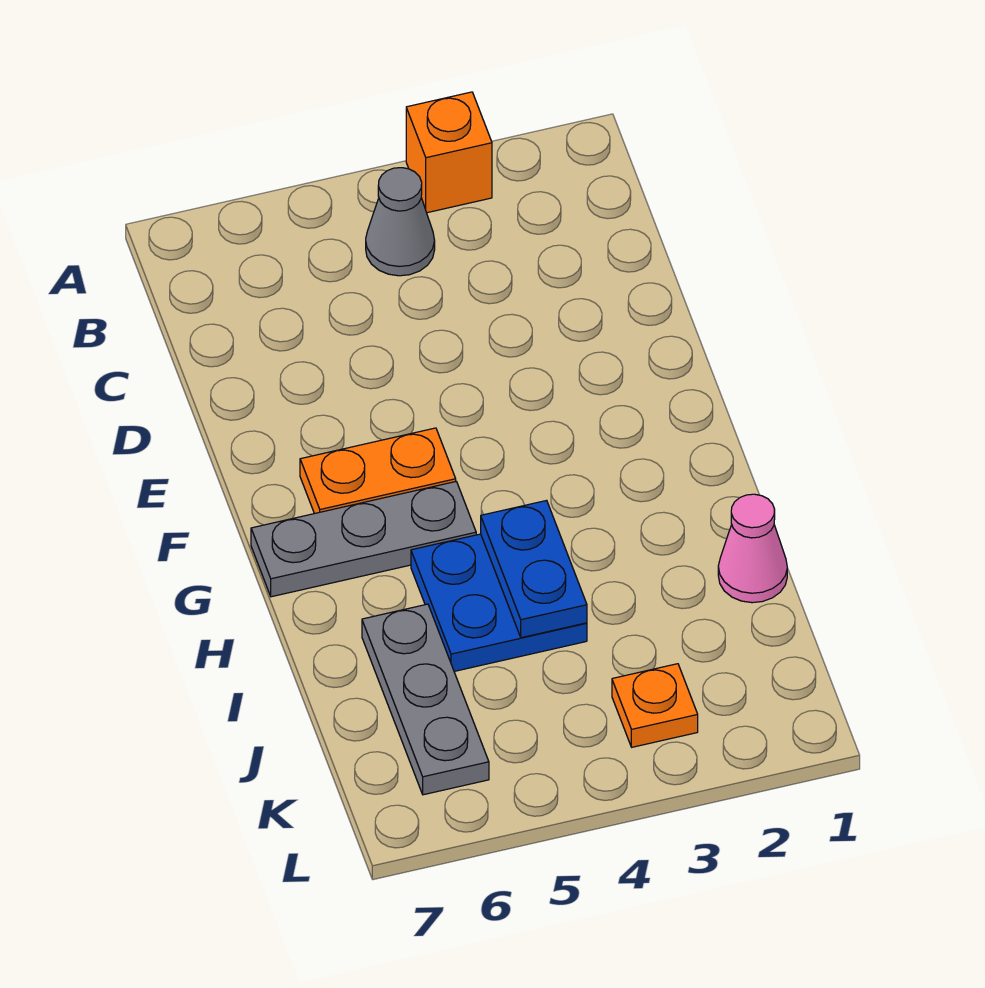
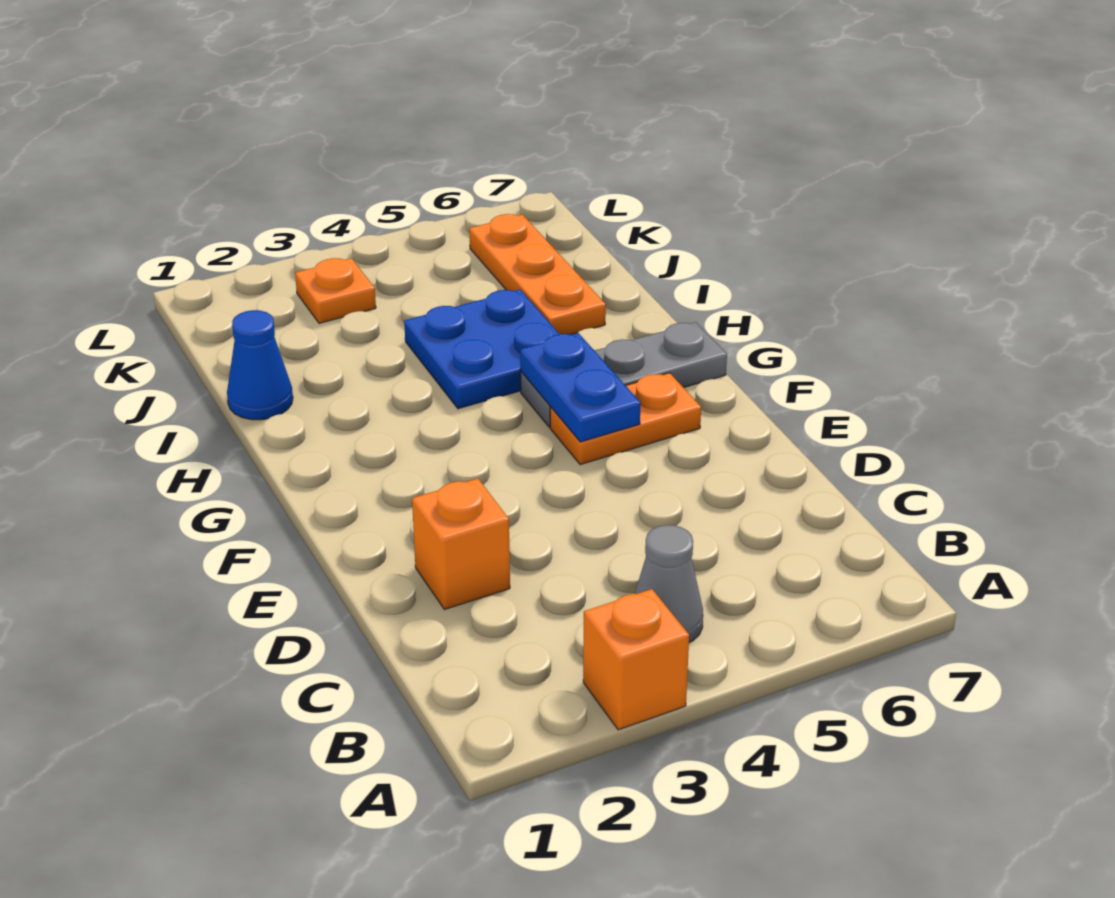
none -> orange brick D2 level 1
blue plate H4:I4 level 2 -> blue plate F5:G5 level 2
pink cone I1 level 1 -> blue cone I1 level 1
grey plate I6:K6 level 1 -> orange plate I6:K6 level 1

